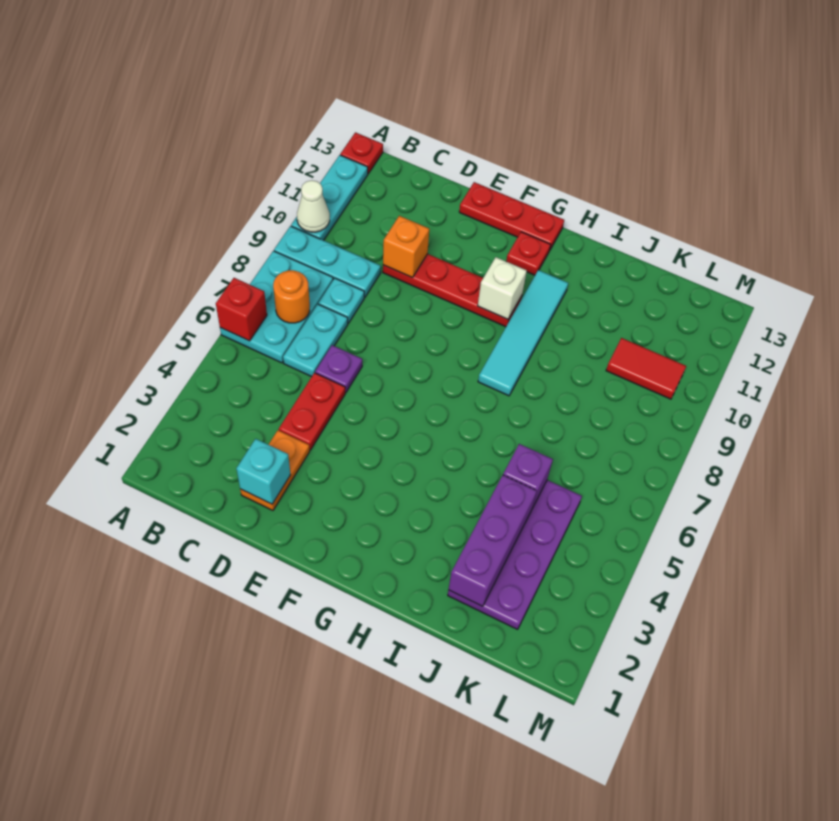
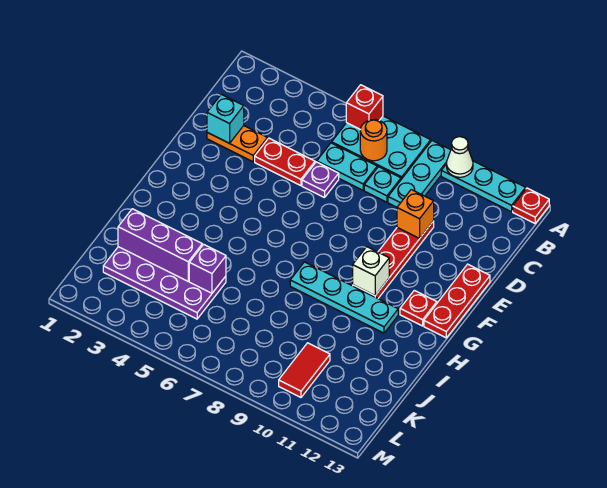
cyan tile H8:H11 level 1 -> cyan plate H8:H11 level 1

